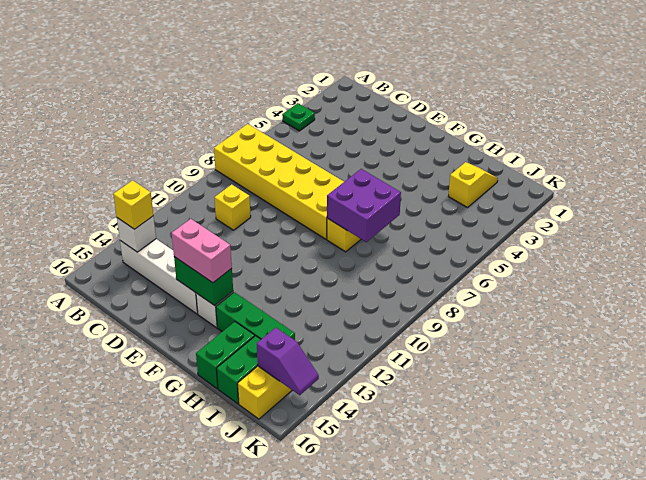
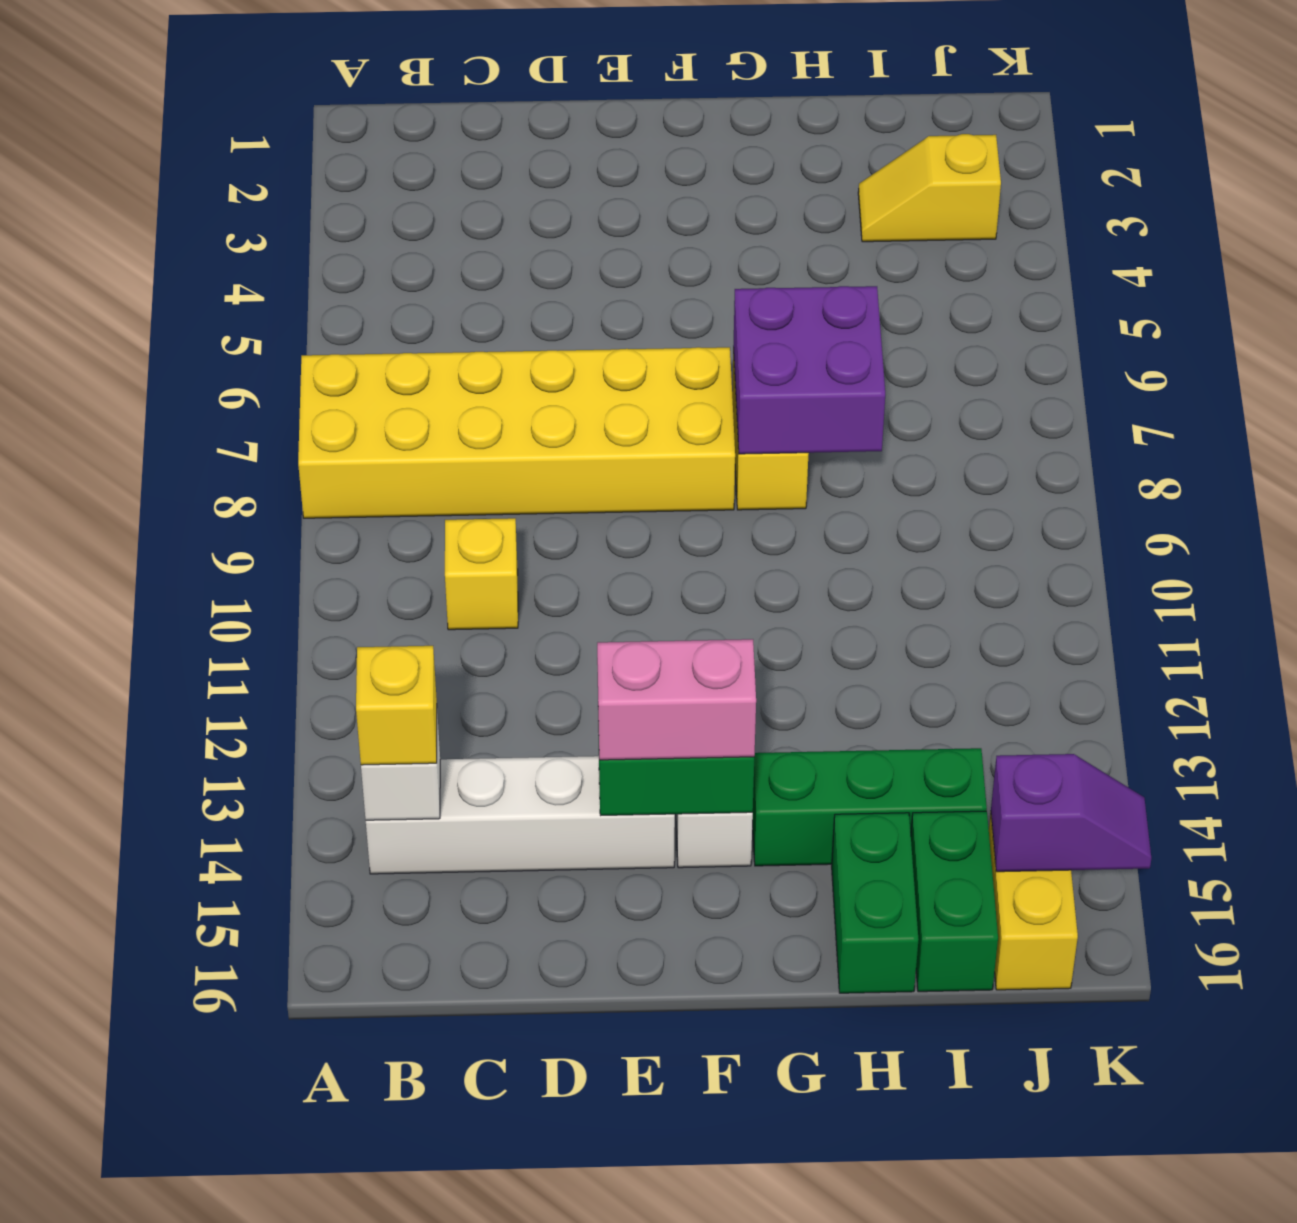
green plate A4 level 1 -> none
yellow slope I2:I3 level 1 top 3 -> yellow slope I3:J3 level 1 top J

